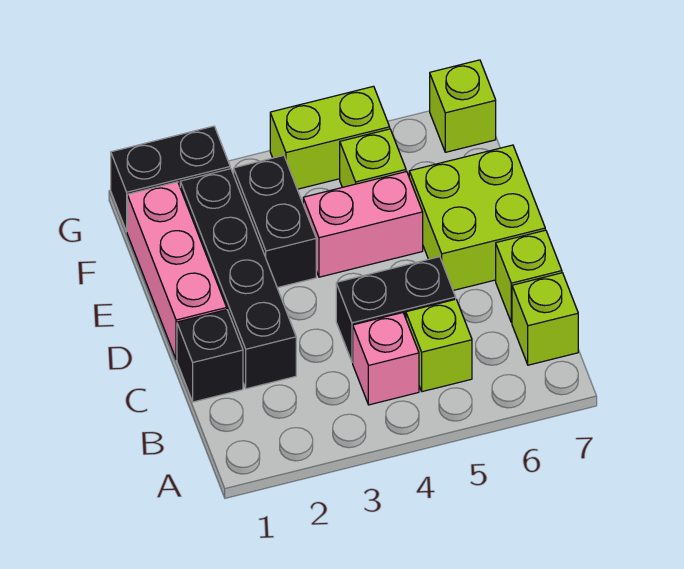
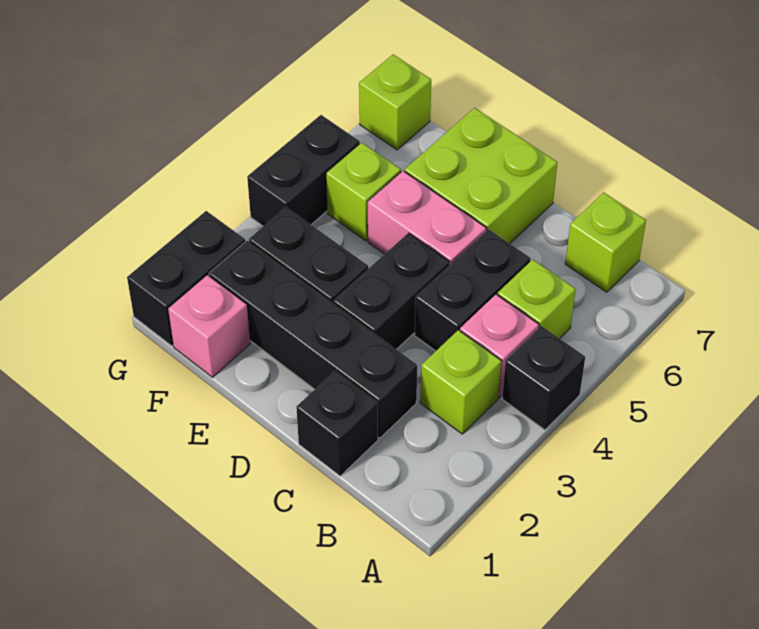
none -> black brick A4 level 1
lime brick C7 level 1 -> lime brick B3 level 1
pink brick D1:F1 level 1 -> pink brick F1 level 1
none -> black brick D3:D4 level 1
pink brick E4:E5 level 1 -> pink brick D5:E5 level 1
lime brick G4:G5 level 1 -> black brick G4:G5 level 1

